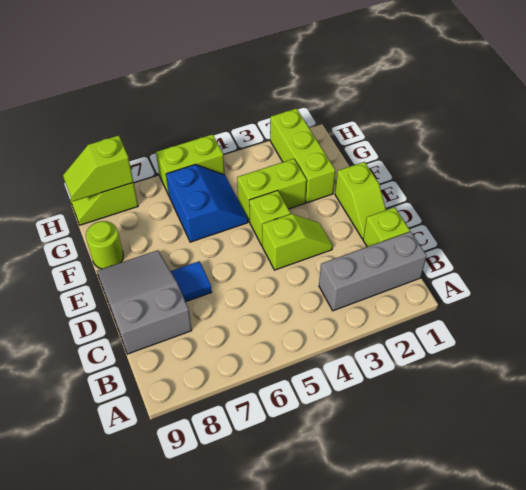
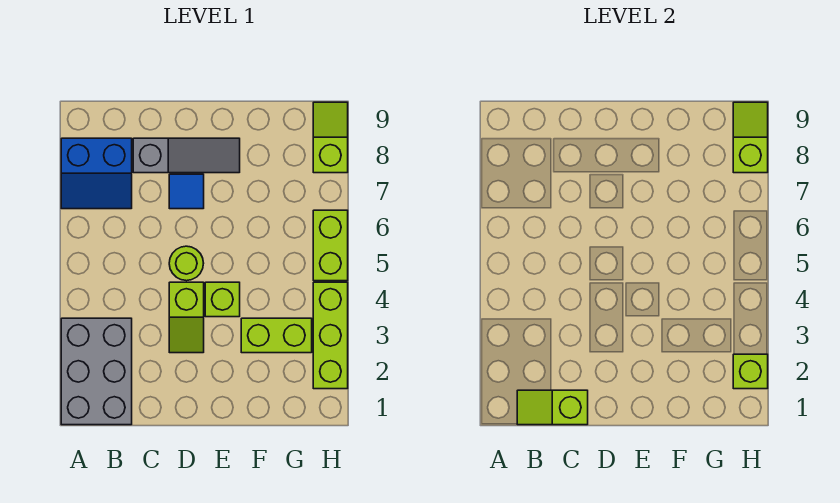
grey brick B1:B3 level 1 -> grey brick A1:B3 level 1
lime brick C1 level 1 -> lime brick H2 level 2
grey slope C8:E9 level 1 top C -> grey slope C8:E8 level 1 top C
lime slope D1:E1 level 1 top E -> lime slope B1:C1 level 2 top C
lime brick F2:H2 level 1 -> lime brick H2:H4 level 1
lime brick F3:F4 level 1 -> lime brick F3:G3 level 1
blue slope F5:G6 level 1 top 6 -> blue slope A7:B8 level 1 top 8
lime round brick F9 level 1 -> lime round brick D5 level 1

